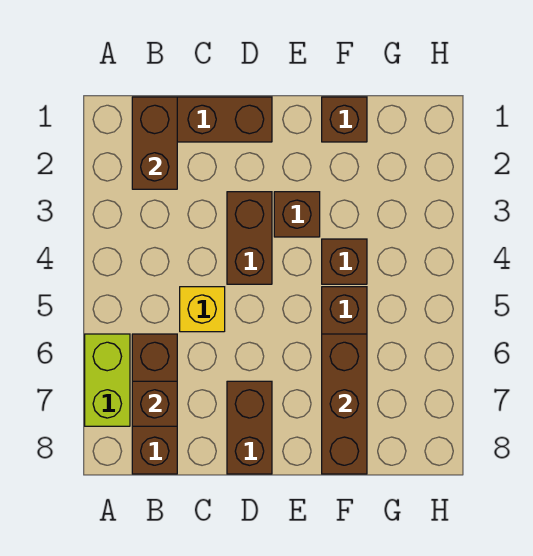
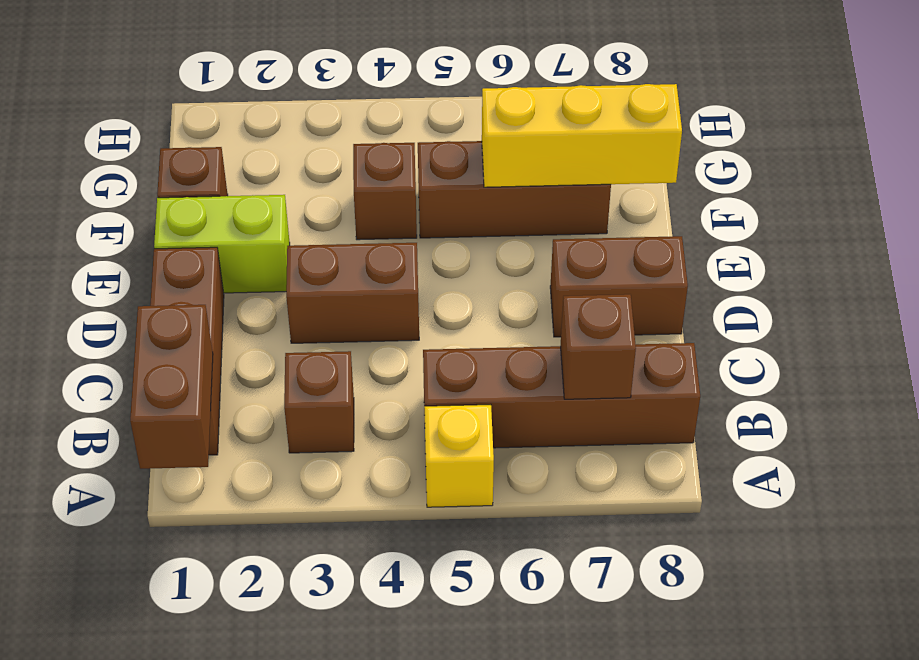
lime brick A6:A7 level 1 -> lime brick E1:E2 level 1
brown brick B1:B2 level 2 -> brown brick A1:B1 level 2
brown brick B6:B8 level 1 -> brown brick B5:B8 level 1
yellow brick C5 level 1 -> yellow brick A5 level 1
brown brick E3 level 1 -> brown brick B3 level 1
brown brick F6:F8 level 2 -> yellow brick F6:F8 level 2

